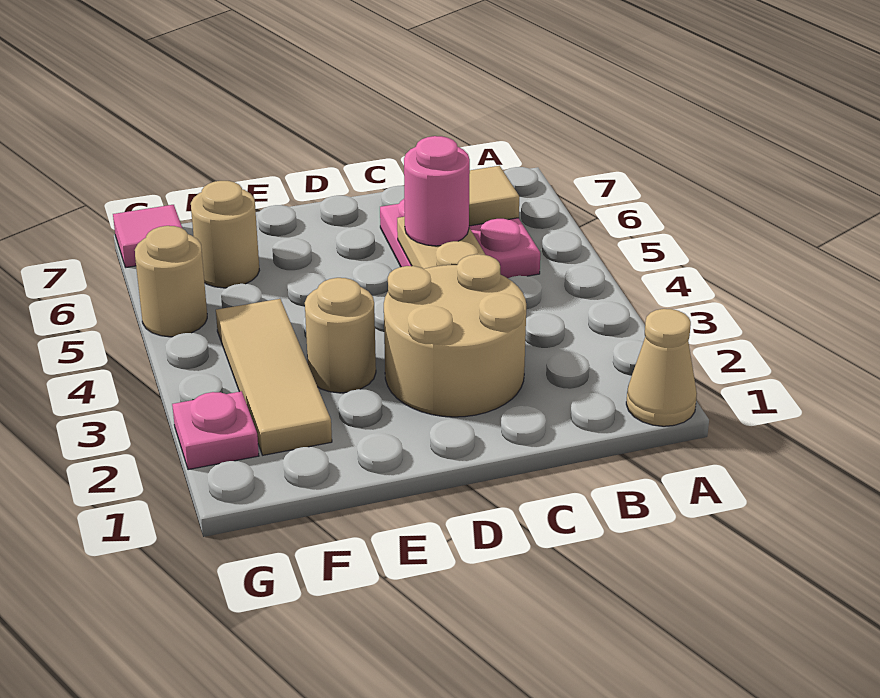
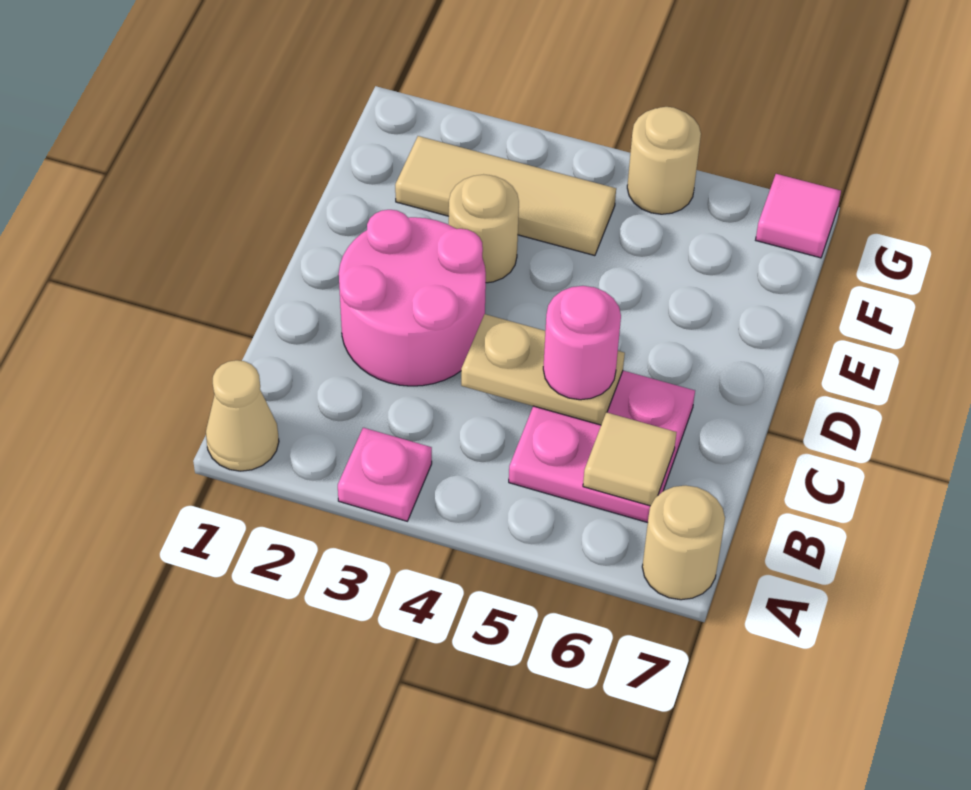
tan round brick C2:D3 level 1 -> pink round brick C2:D3 level 1
tan round brick F6 level 1 -> tan round brick A7 level 1
pink plate G2 level 1 -> pink plate A3 level 1

